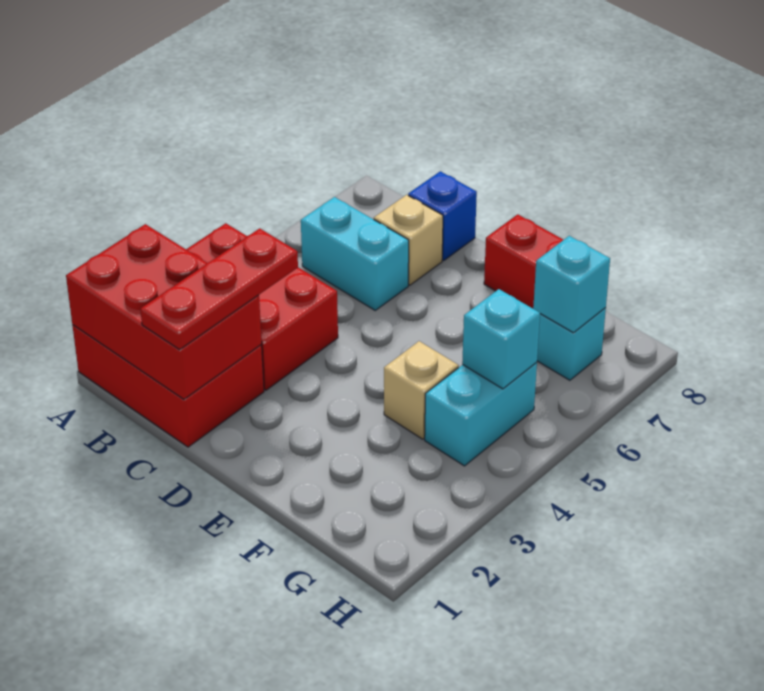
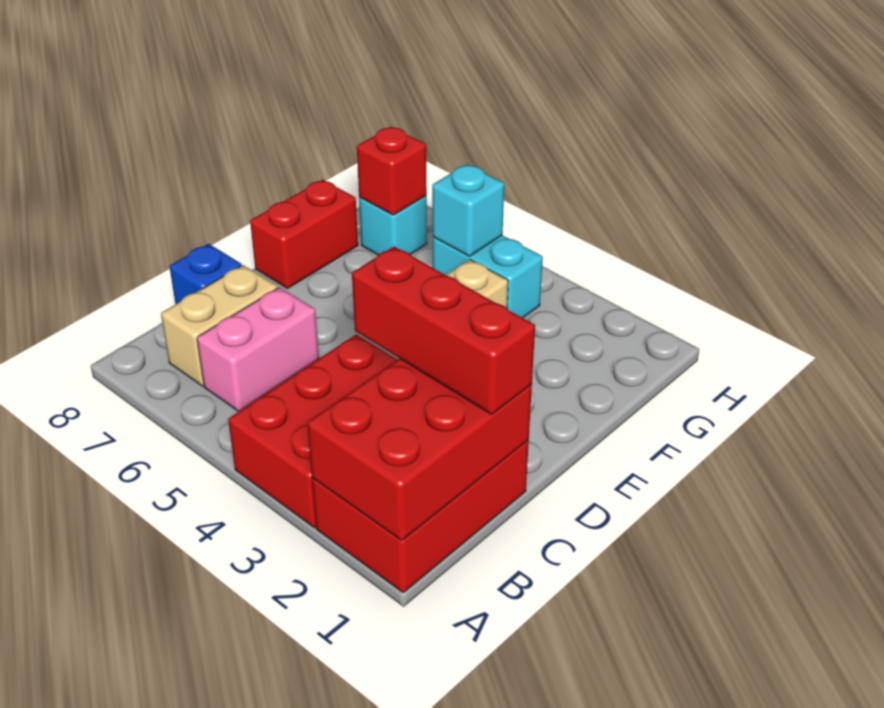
cyan brick B6:C6 level 1 -> pink brick B6:C6 level 1
red plate C1:C3 level 3 -> red brick C1:C3 level 3
tan brick C7 level 1 -> tan brick B7:C7 level 1
cyan brick G7 level 2 -> red brick G7 level 2

